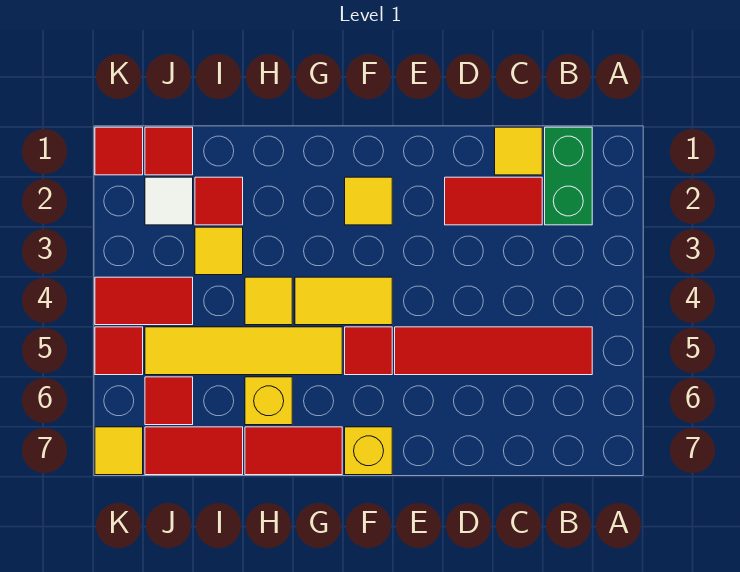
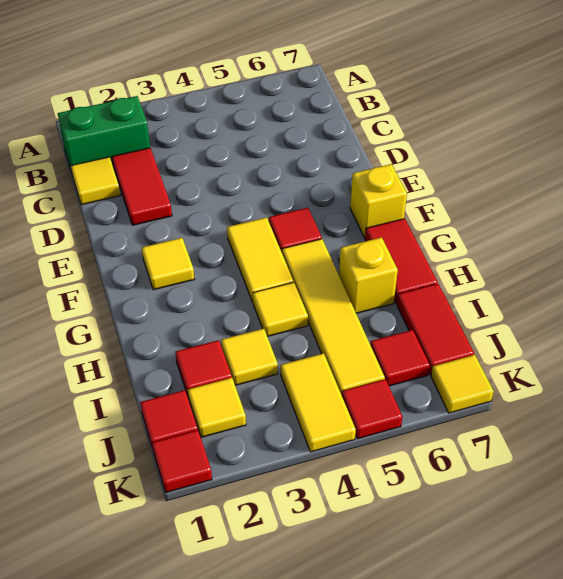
red tile B5:E5 level 1 -> none
white tile J2 level 1 -> yellow tile J2 level 1
red tile J4:K4 level 1 -> yellow tile J4:K4 level 1

